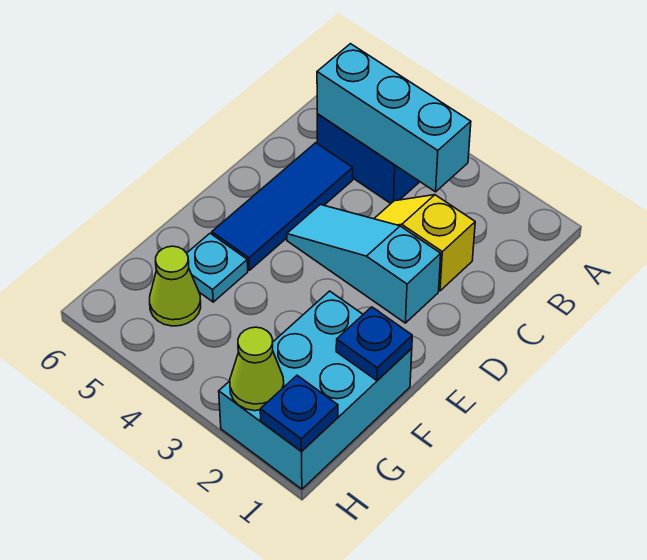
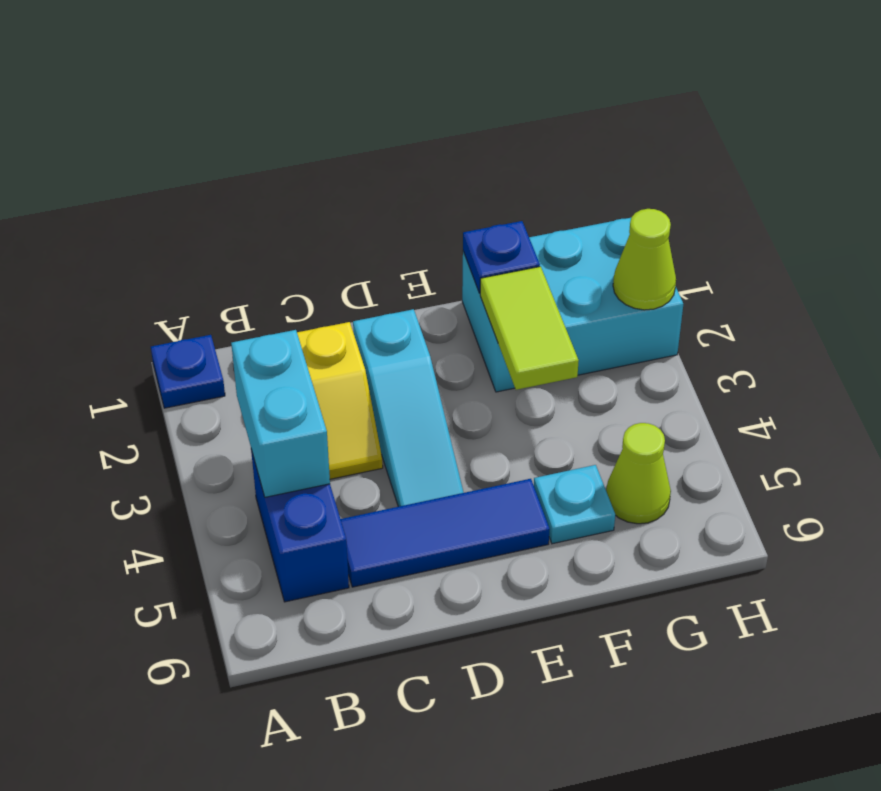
cyan brick B3:B5 level 2 -> cyan brick B3:B4 level 2
none -> lime tile F2:F3 level 2
blue plate H1 level 2 -> blue plate A1 level 1

